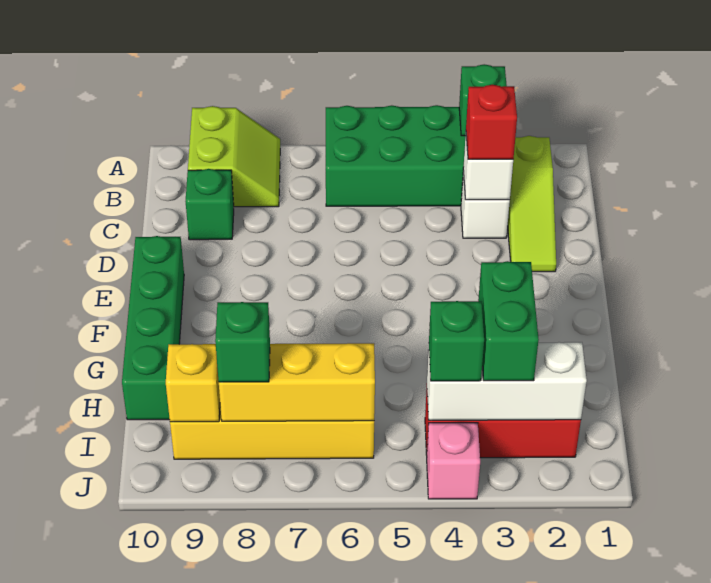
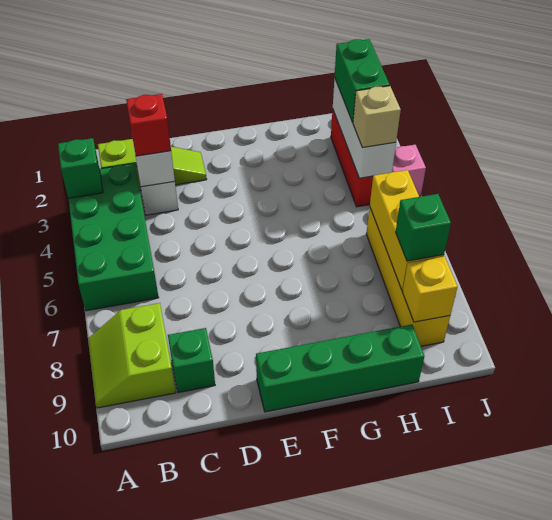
lime slope A8:B9 level 1 top 9 -> lime slope A8:B9 level 1 top B
green brick H3:I3 level 3 -> green brick I2:I3 level 3
green brick I4 level 3 -> tan brick I4 level 3

